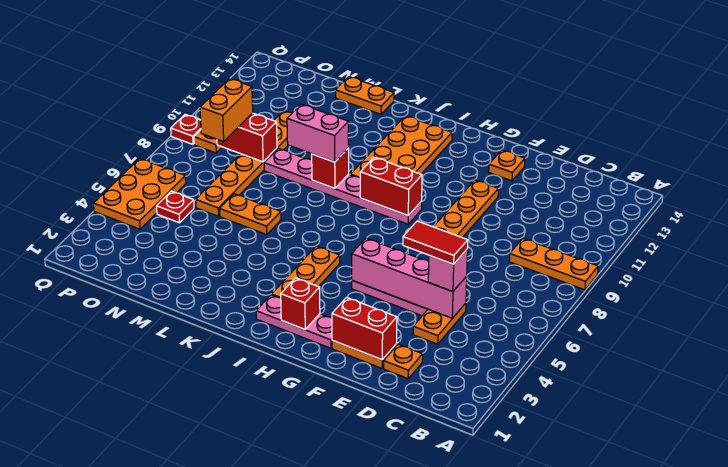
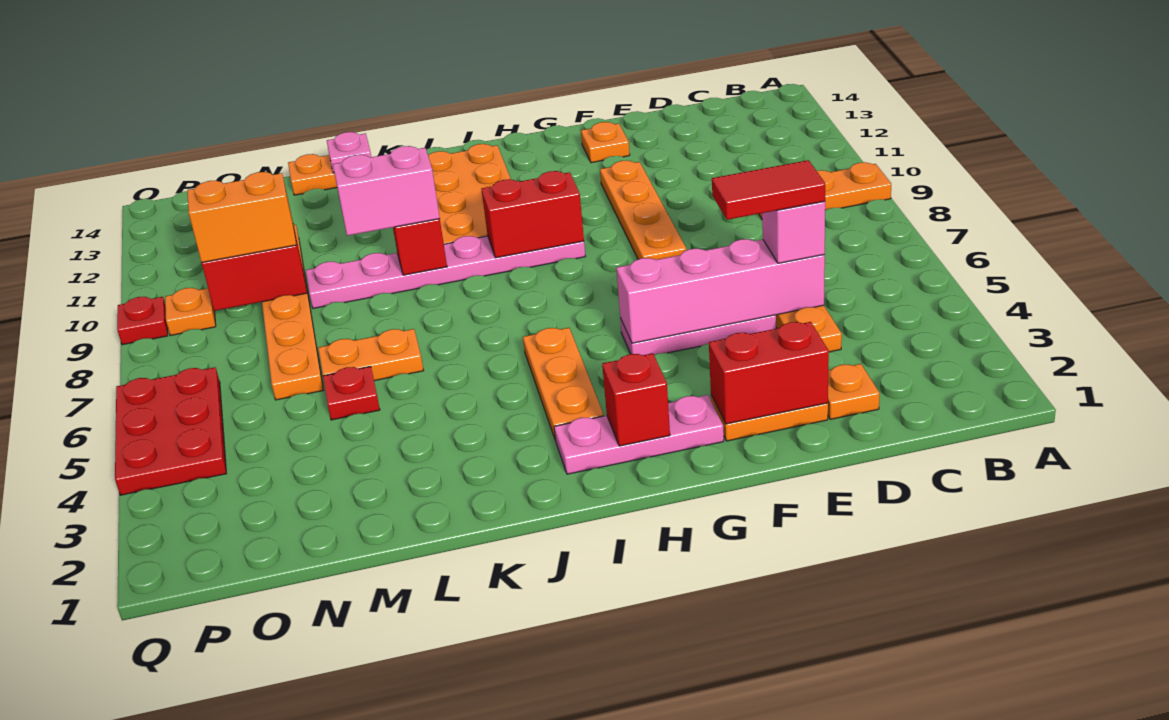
none -> pink plate L14 level 2
red plate O5 level 1 -> red plate M5 level 1
orange brick O8:O9 level 3 -> orange brick N9:O9 level 3
orange plate P4:Q6 level 1 -> red plate P4:Q6 level 1

